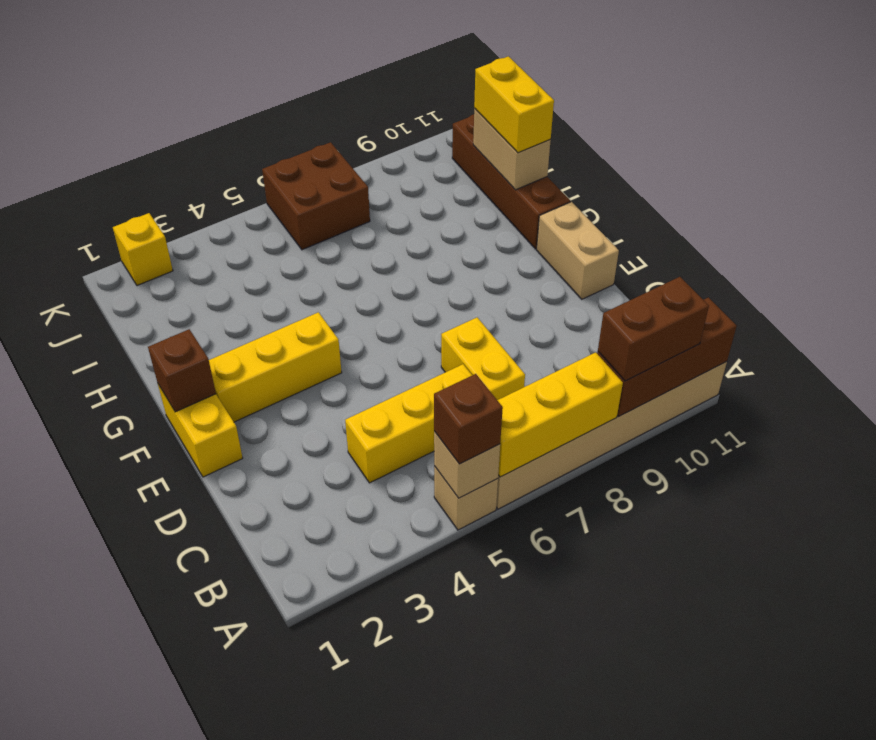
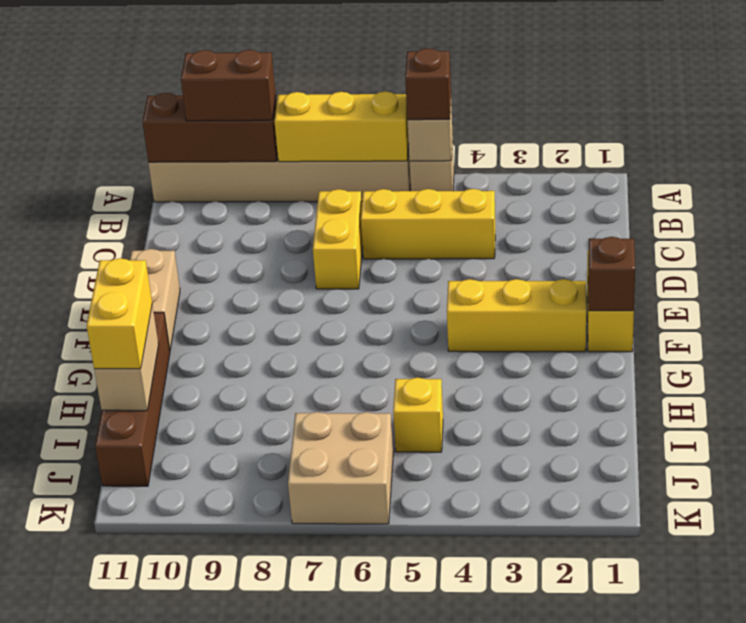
brown brick J6:K7 level 1 -> tan brick J6:K7 level 1
yellow brick K2 level 1 -> yellow brick I5 level 1

